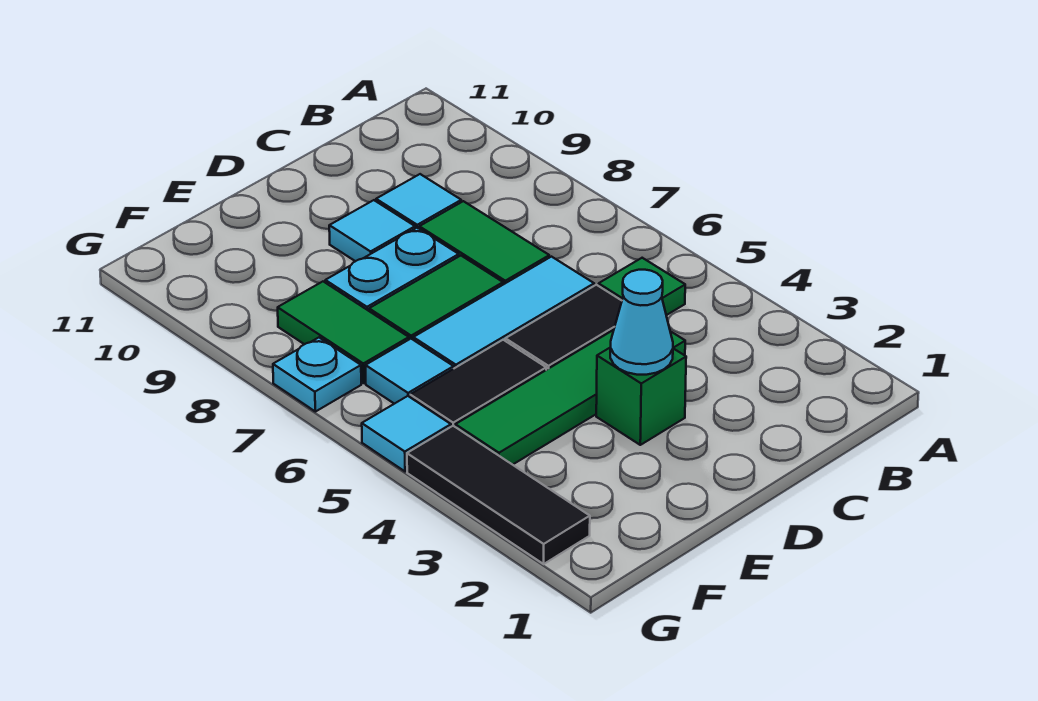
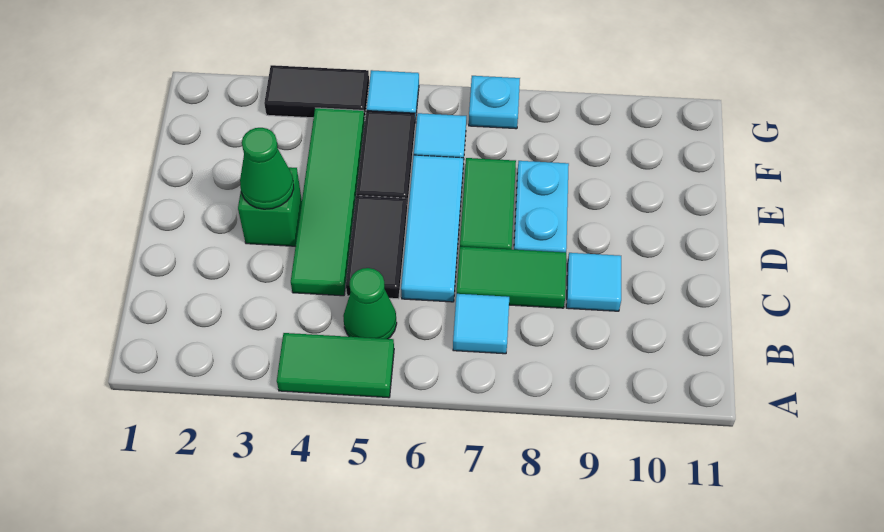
green tile B5 level 1 -> green cone B5 level 1
cyan cone D3 level 2 -> green cone D3 level 2
cyan tile D9 level 1 -> cyan tile B7 level 1
green tile F7:F8 level 1 -> green tile A4:A5 level 1
black tile G2:G4 level 1 -> black tile G3:G4 level 1

